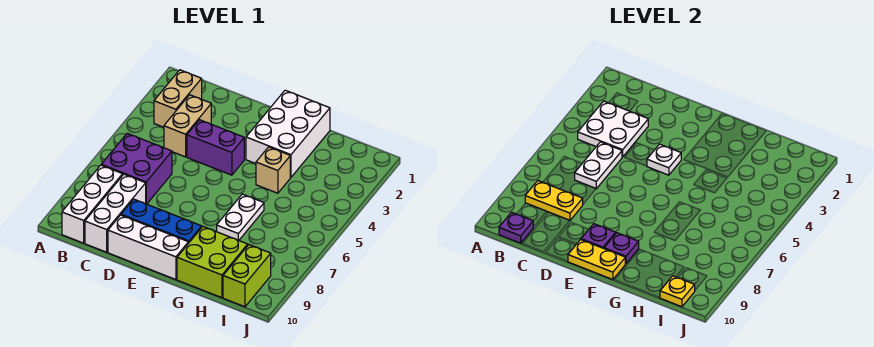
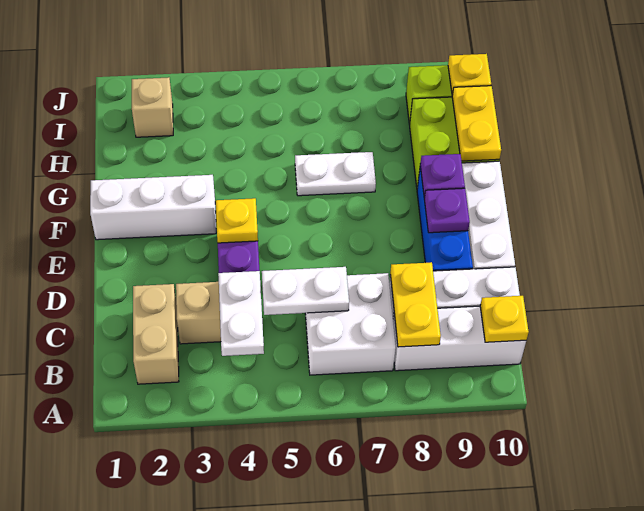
tan brick B2:B3 level 1 -> tan brick B2:C2 level 1
white plate B3:C4 level 2 -> white plate B4:C4 level 2
purple brick B6:C7 level 1 -> white brick B6:C7 level 1
purple plate B10 level 2 -> yellow plate B10 level 2
white plate E4 level 2 -> yellow plate E4 level 2
yellow plate E10:F10 level 2 -> yellow plate G10:H10 level 2
white brick F1:G3 level 1 -> white brick F1:F3 level 1
tan brick G4 level 1 -> tan brick I2 level 1

